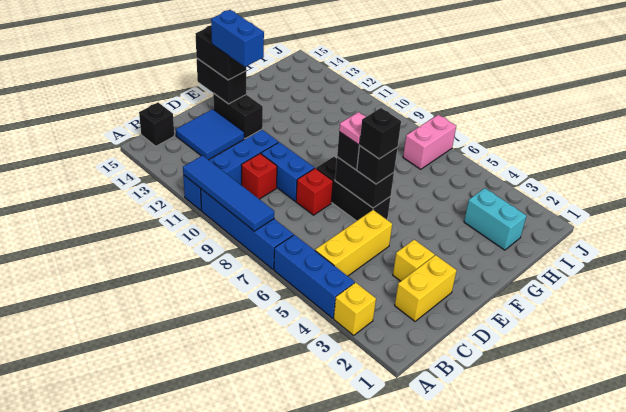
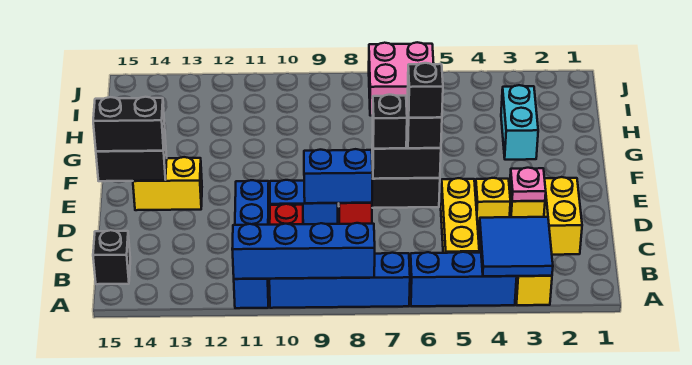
blue tile A8:A11 level 2 -> blue brick A8:A11 level 2
blue tile C13:D14 level 1 -> blue tile A3:B4 level 2
none -> yellow brick D4 level 1
pink plate E7 level 4 -> pink plate D3 level 2
black brick E13:E14 level 1 -> yellow brick E13:E14 level 1
blue brick E13:E14 level 4 -> blue brick D8:D9 level 2
cyan brick H2:H3 level 1 -> cyan brick G3:H3 level 1
pink brick I7:J7 level 1 -> pink brick I6:J7 level 1

